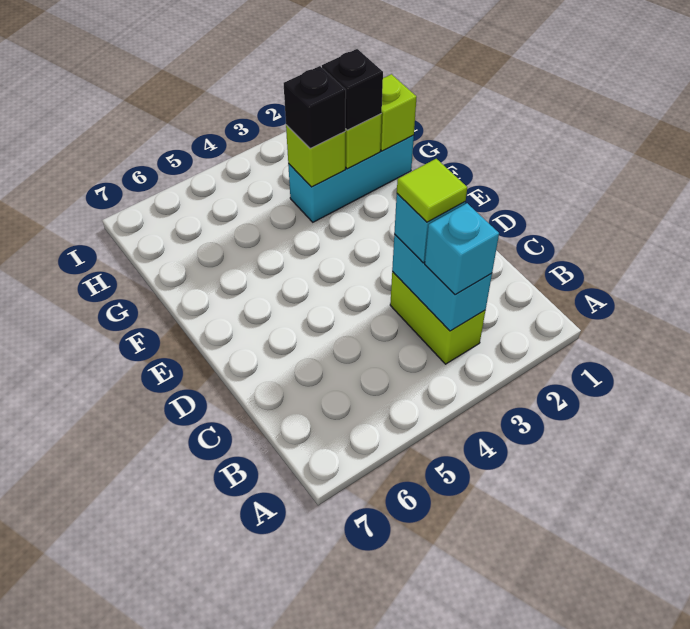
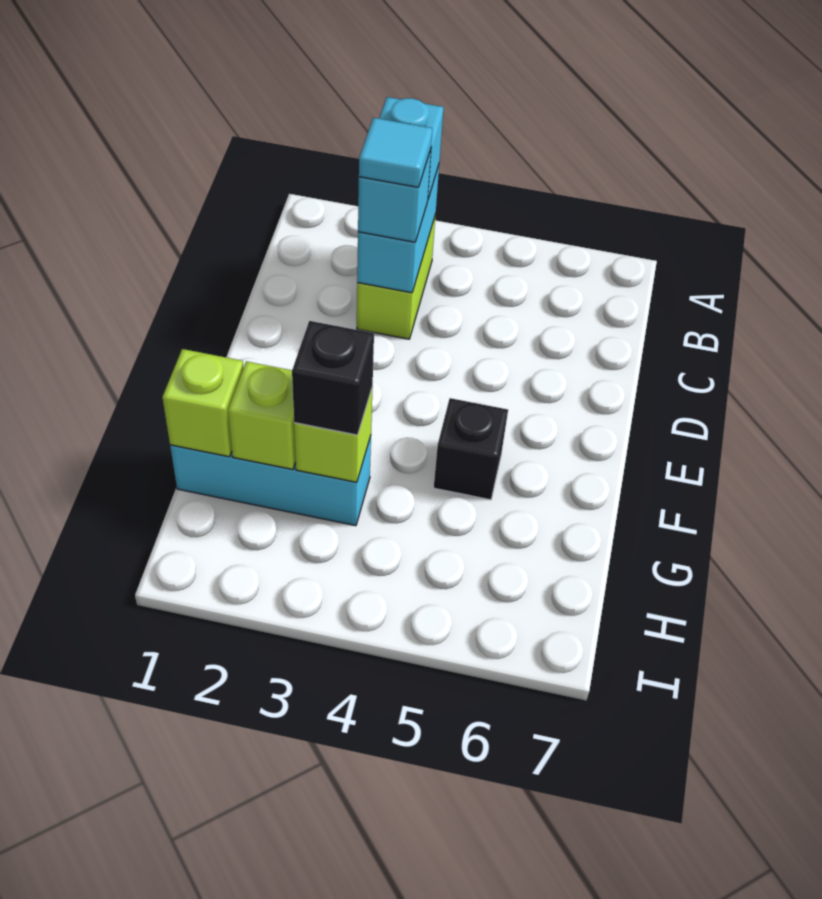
lime tile C3 level 4 -> cyan tile C3 level 4
black brick G2 level 3 -> black brick F5 level 1

